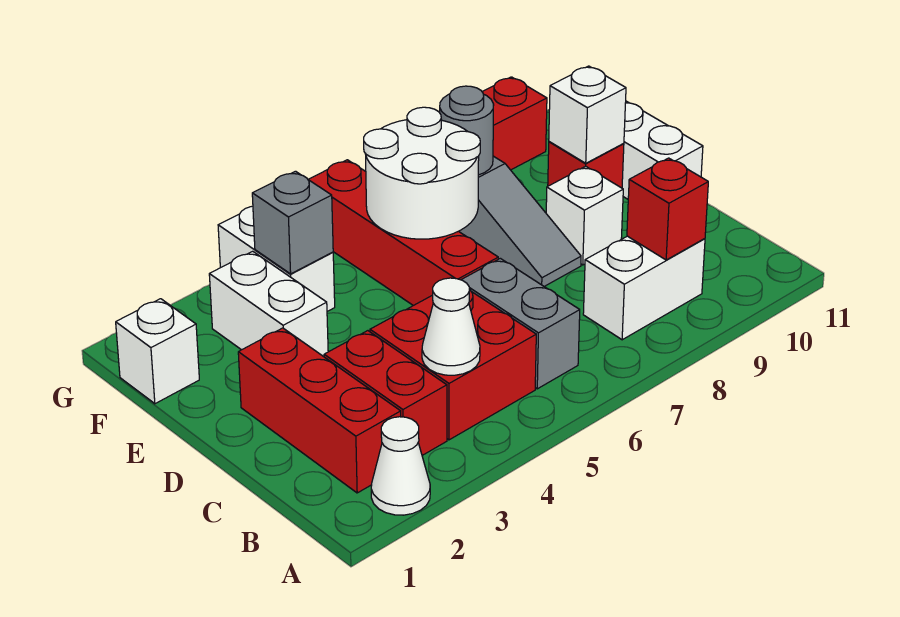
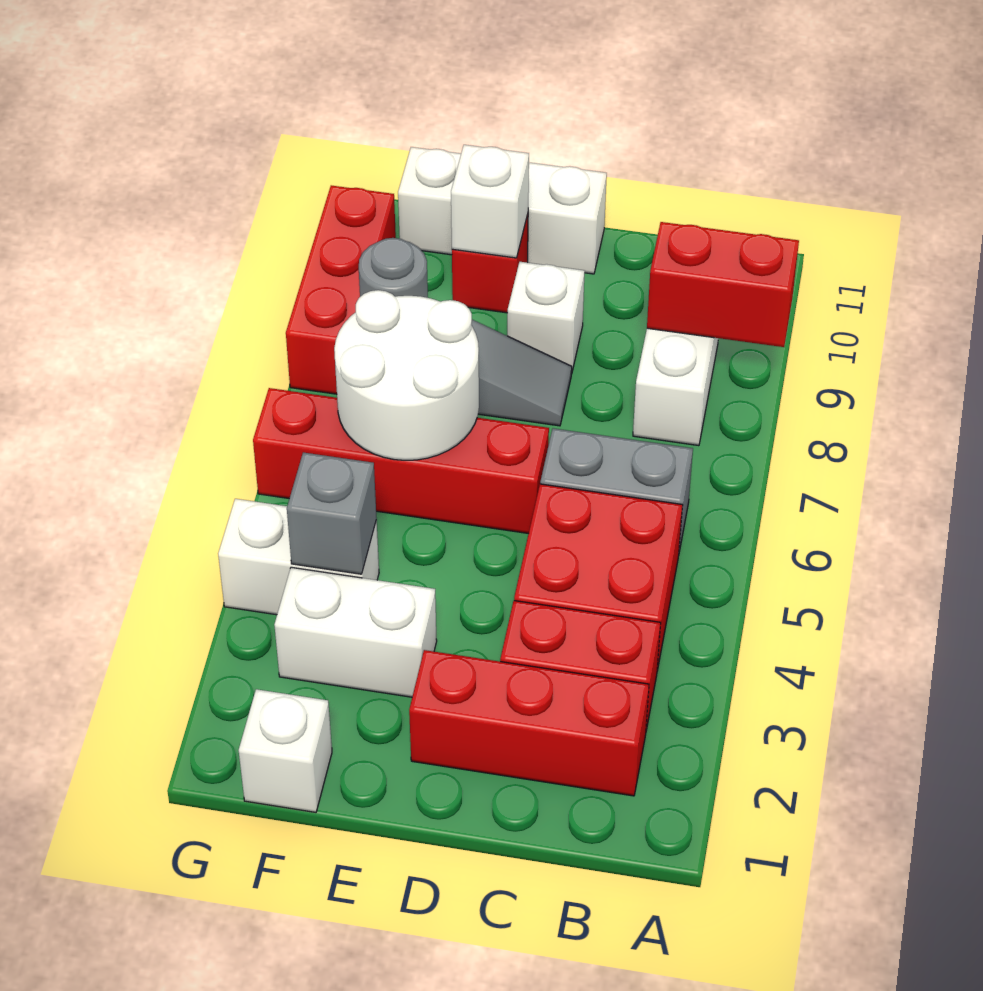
white cone A2 level 1 -> none
white cone B4 level 2 -> none
red brick B9 level 2 -> red brick A9:B9 level 2

